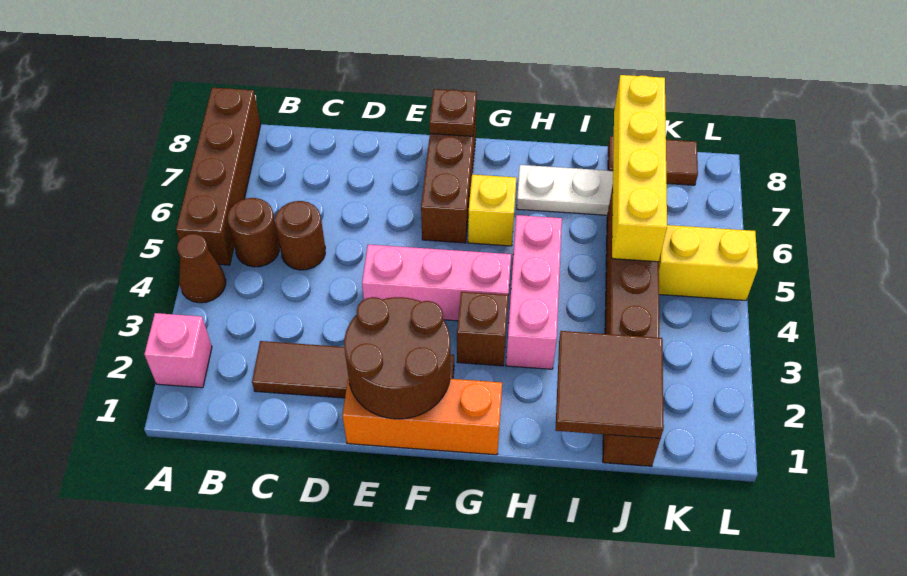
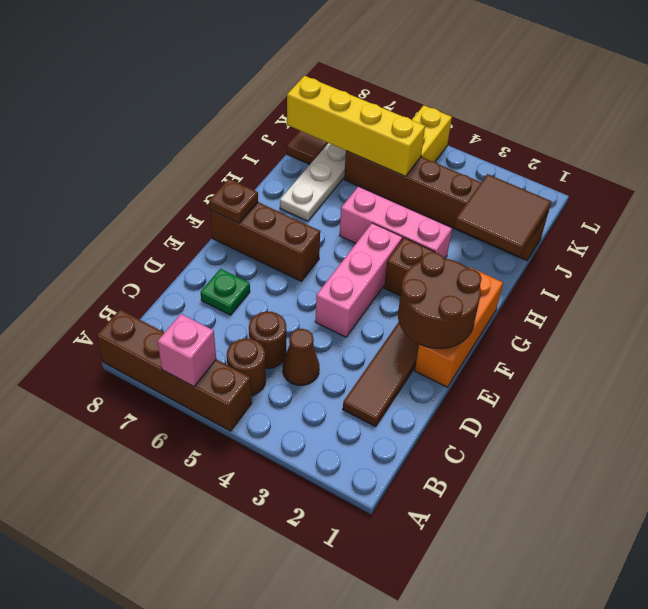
pink brick A2 level 1 -> pink brick A6 level 2
brown cone A4 level 1 -> brown cone C4 level 1
none -> green plate D7 level 1
yellow brick G6 level 1 -> none

